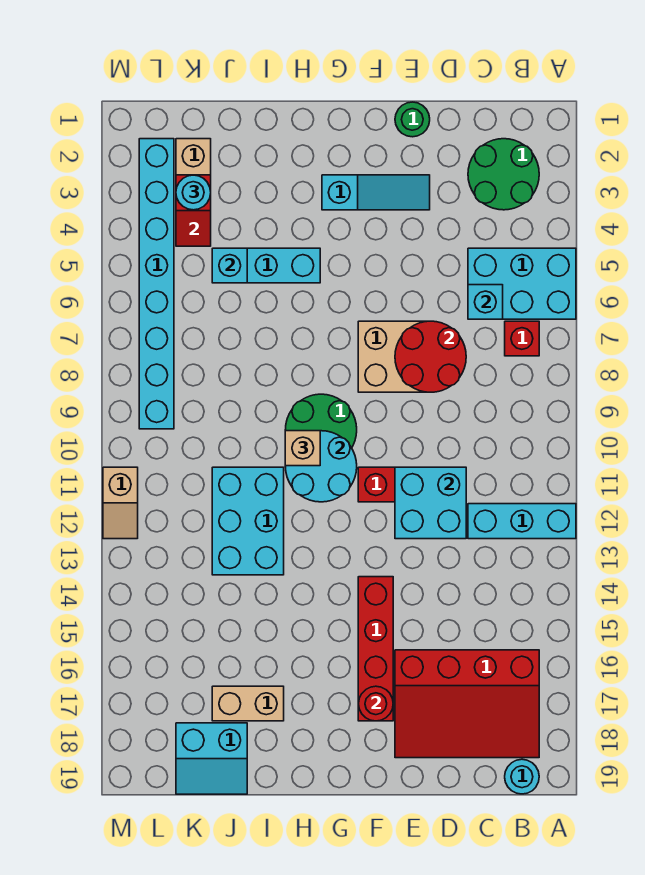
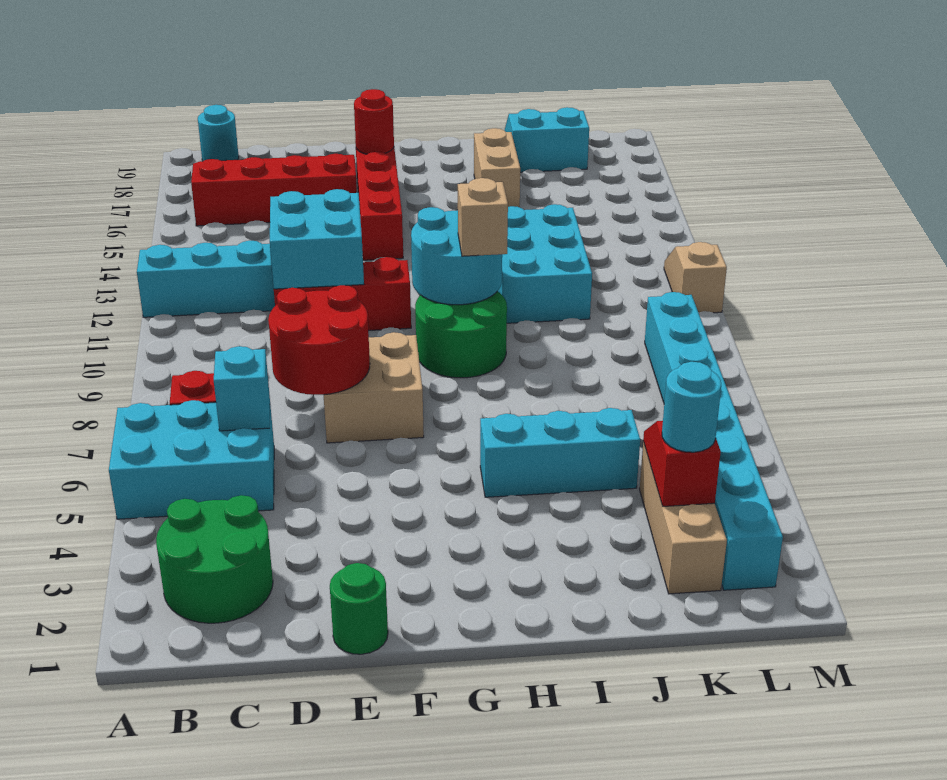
cyan slope E3:G3 level 1 top G -> none
tan brick I17:J17 level 1 -> tan brick I16:I17 level 1
cyan brick J5 level 2 -> none

